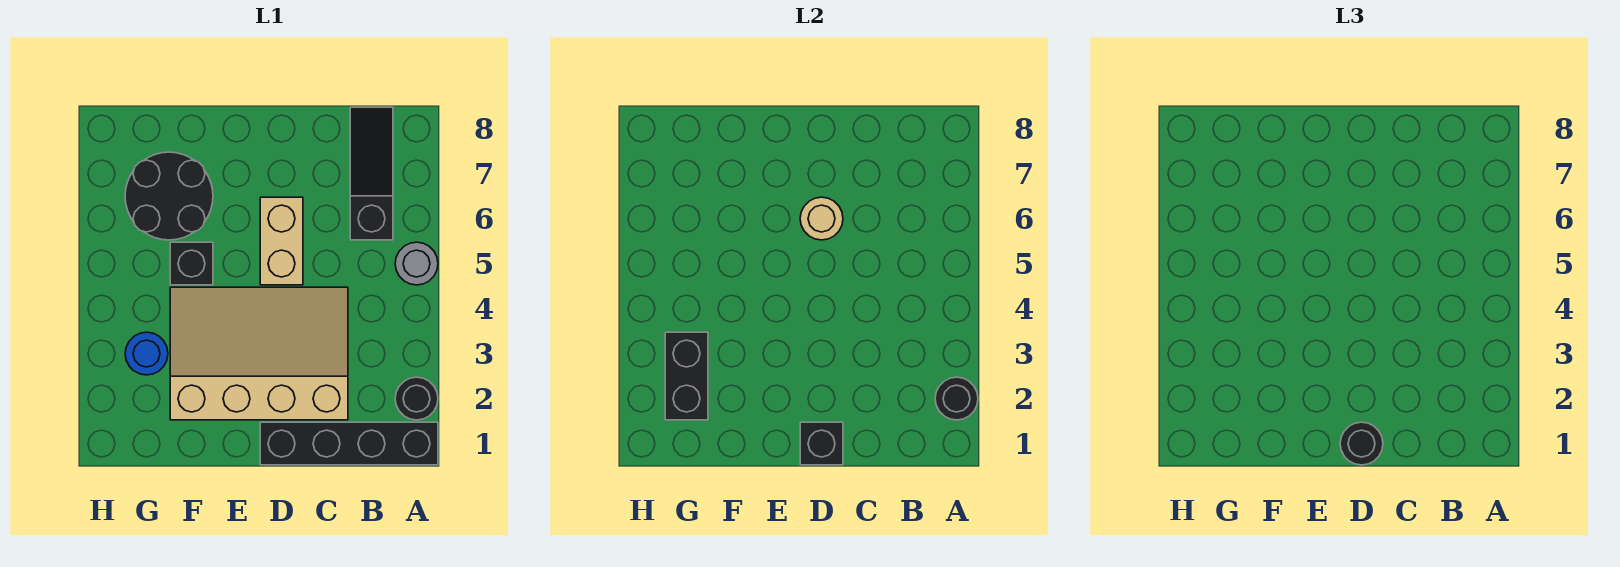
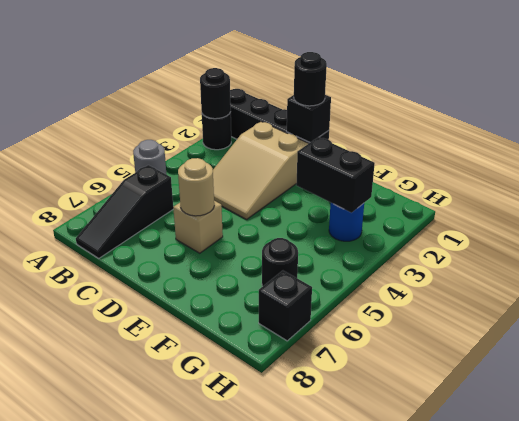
tan slope C2:F4 level 1 top 2 -> tan slope C2:D4 level 1 top 2
tan brick D5:D6 level 1 -> tan brick D6 level 1
black brick F5 level 1 -> black brick H7 level 1
black round brick F6:G7 level 1 -> black round brick G6 level 1
black brick G2:G3 level 2 -> black brick F3:G3 level 2

